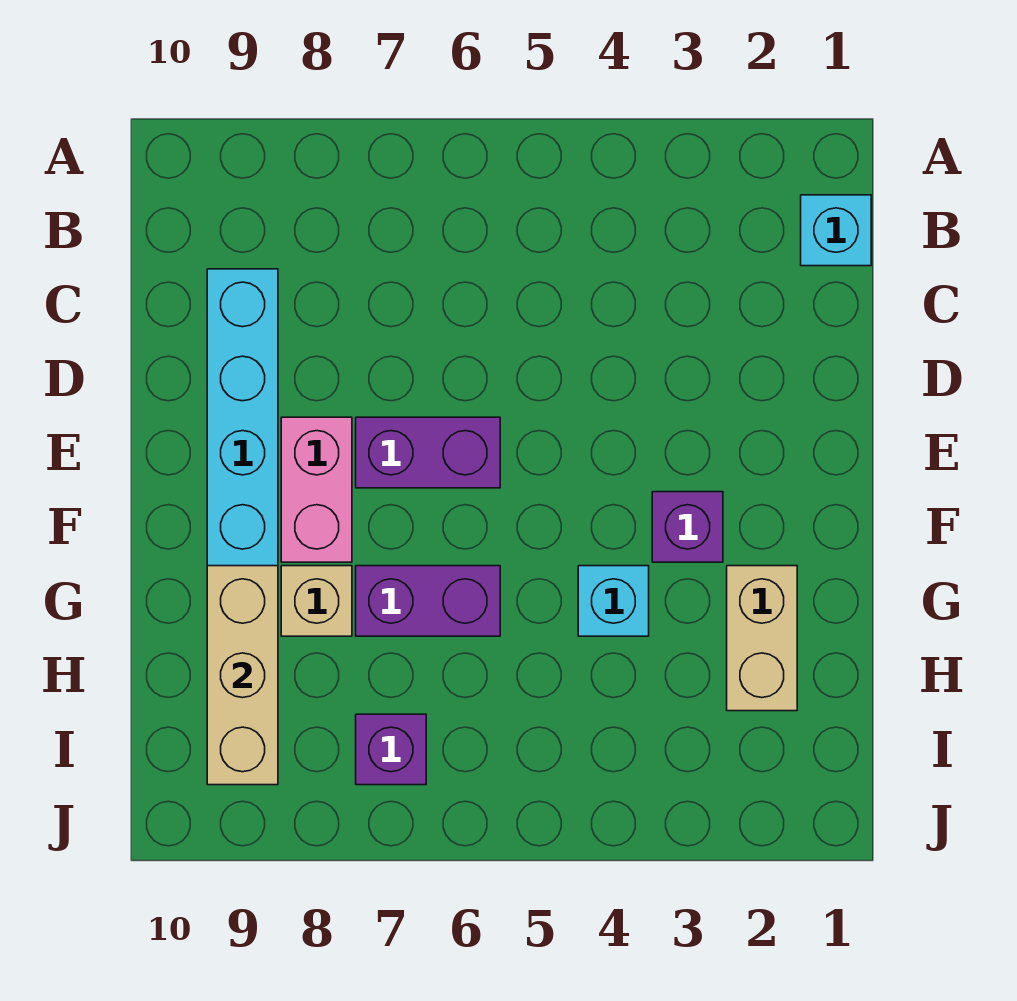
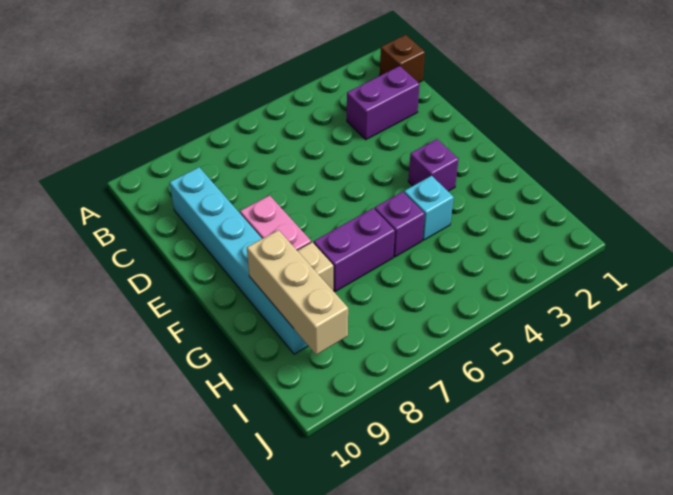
cyan brick B1 level 1 -> brown brick B1 level 1
purple brick E6:E7 level 1 -> purple brick C2:C3 level 1
tan brick G2:H2 level 1 -> none
purple brick I7 level 1 -> purple brick G5 level 1

